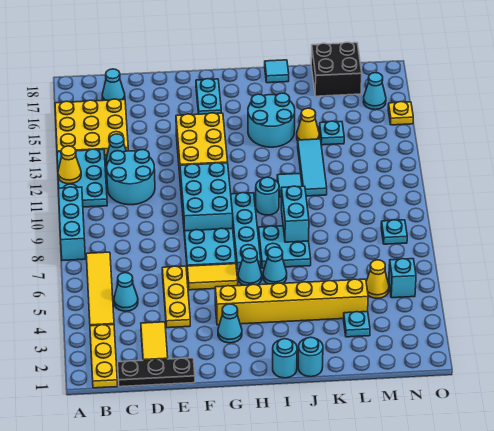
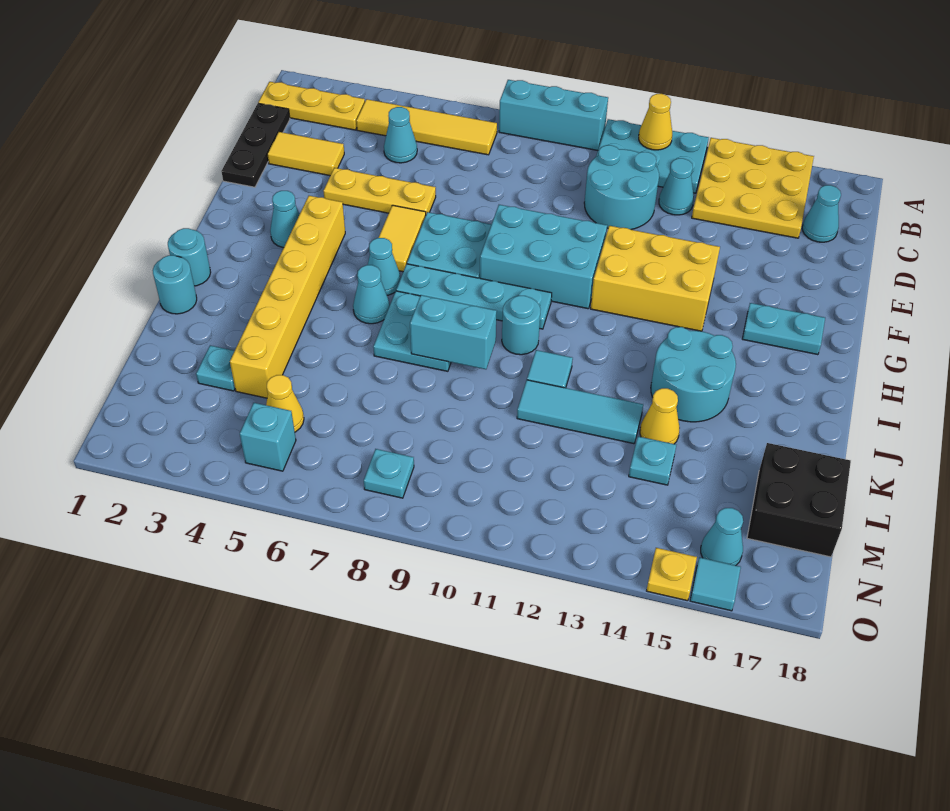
cyan tile J18 level 1 -> cyan tile O16 level 1

